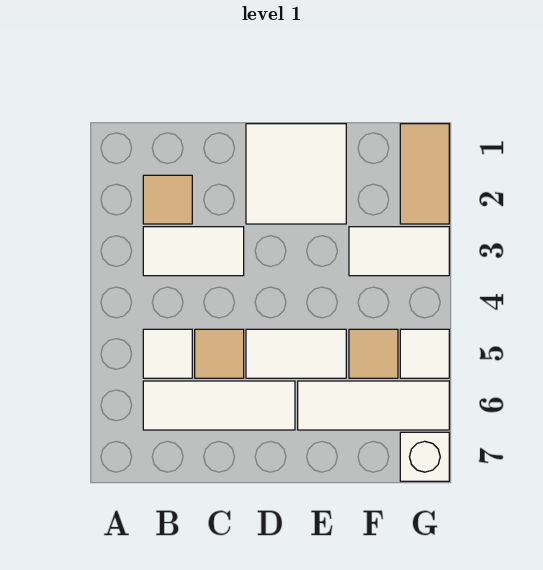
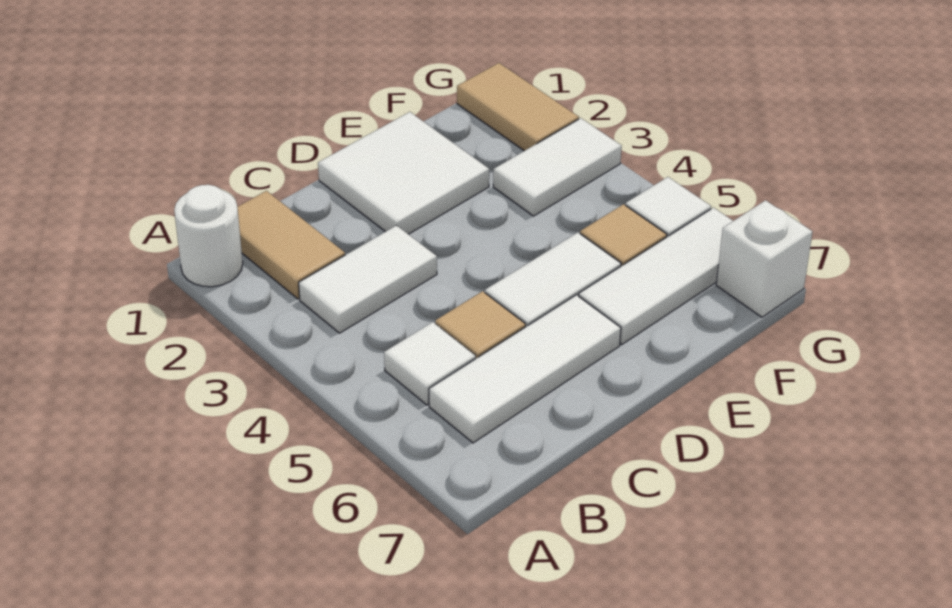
none -> white round brick A1 level 1
tan tile B2 level 1 -> tan tile B1:B2 level 1

